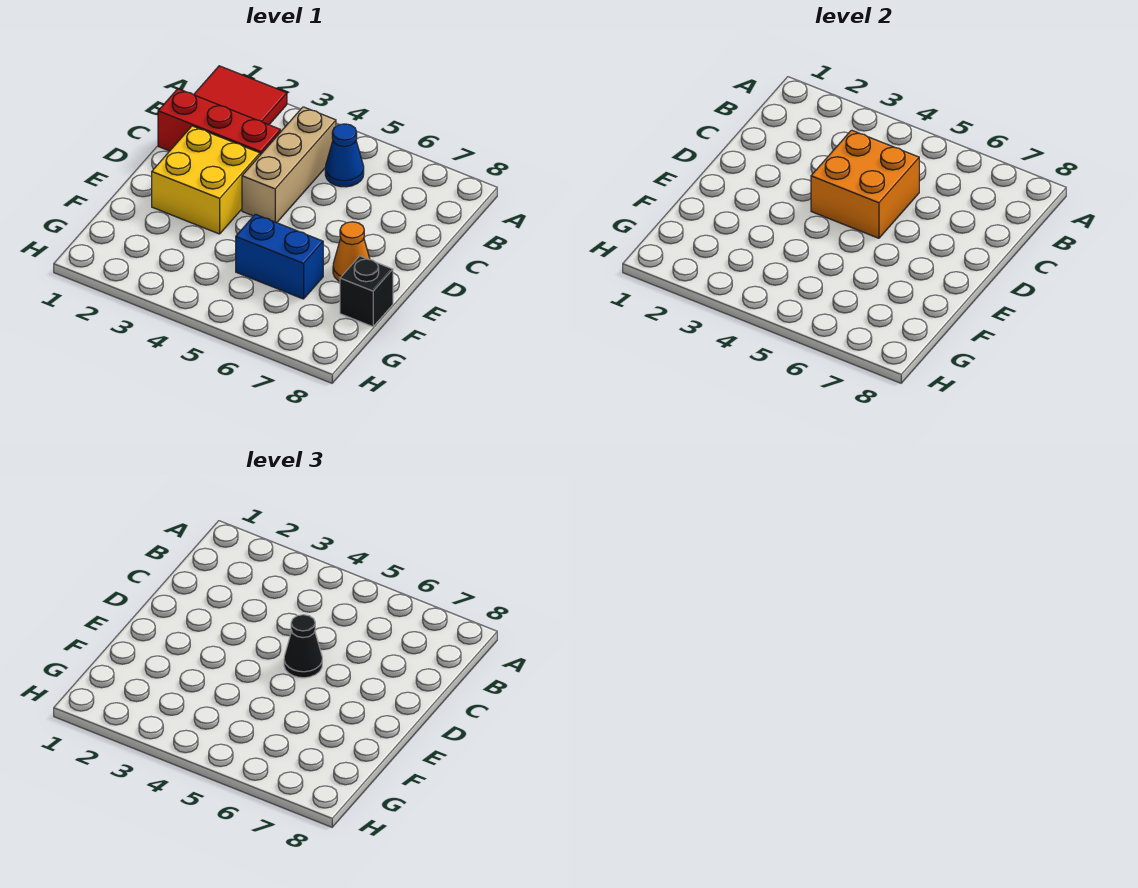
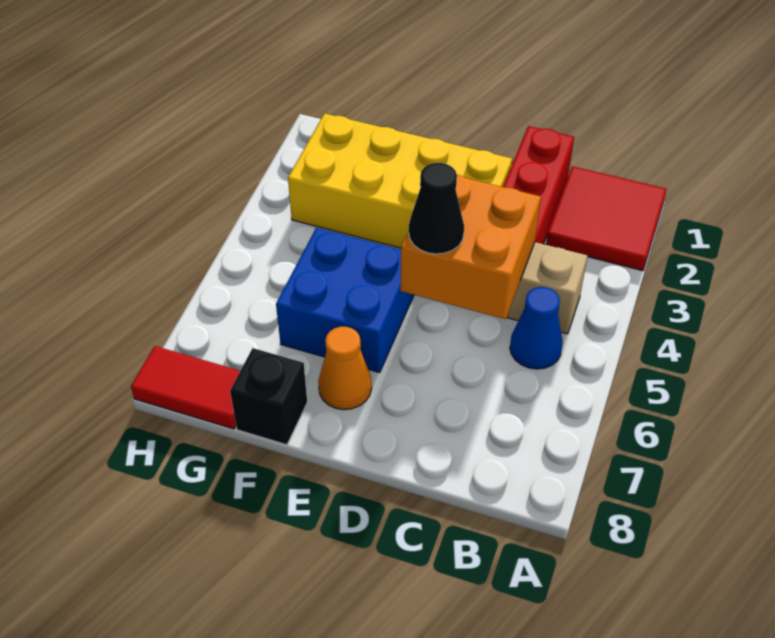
yellow brick D2:E3 level 1 -> yellow brick D2:G3 level 1
blue brick F5:F6 level 1 -> blue brick E5:F6 level 1
none -> red tile G8:H8 level 1

